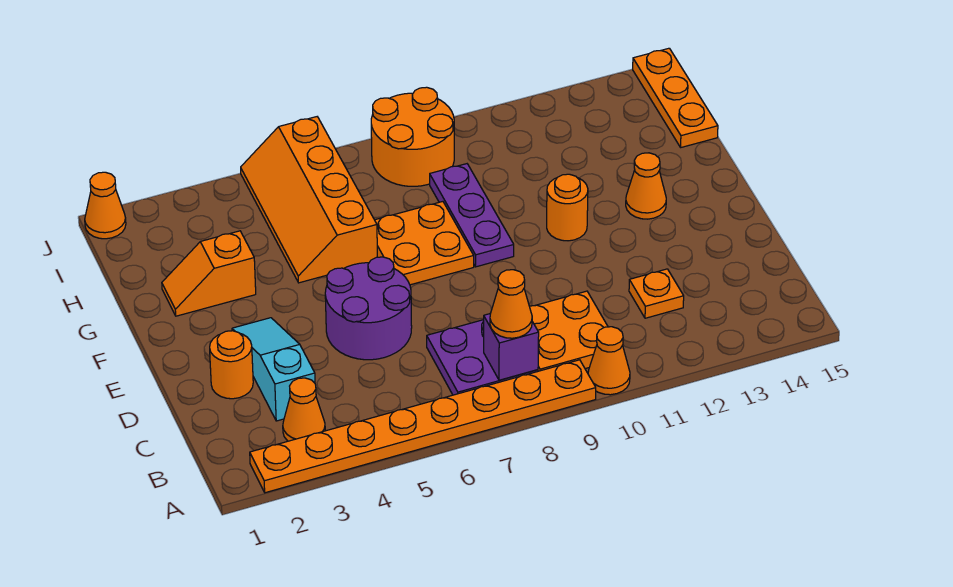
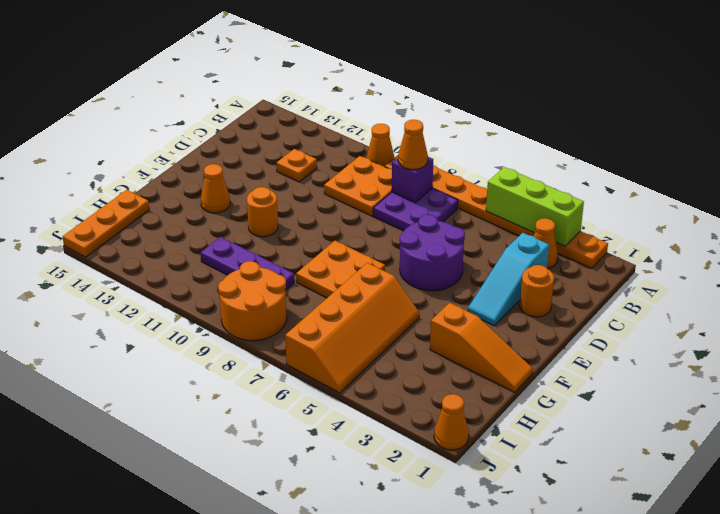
none -> lime brick A3:A5 level 2
purple plate F9:H9 level 1 -> purple plate H9:H11 level 1
orange slope G2:G3 level 1 top 3 -> orange slope G1:G3 level 1 top 3

